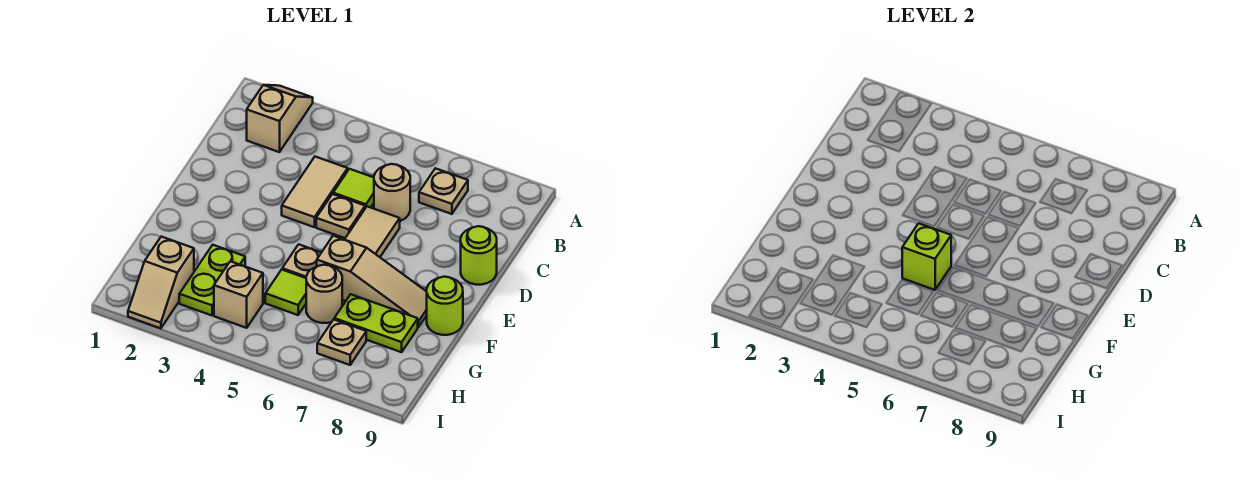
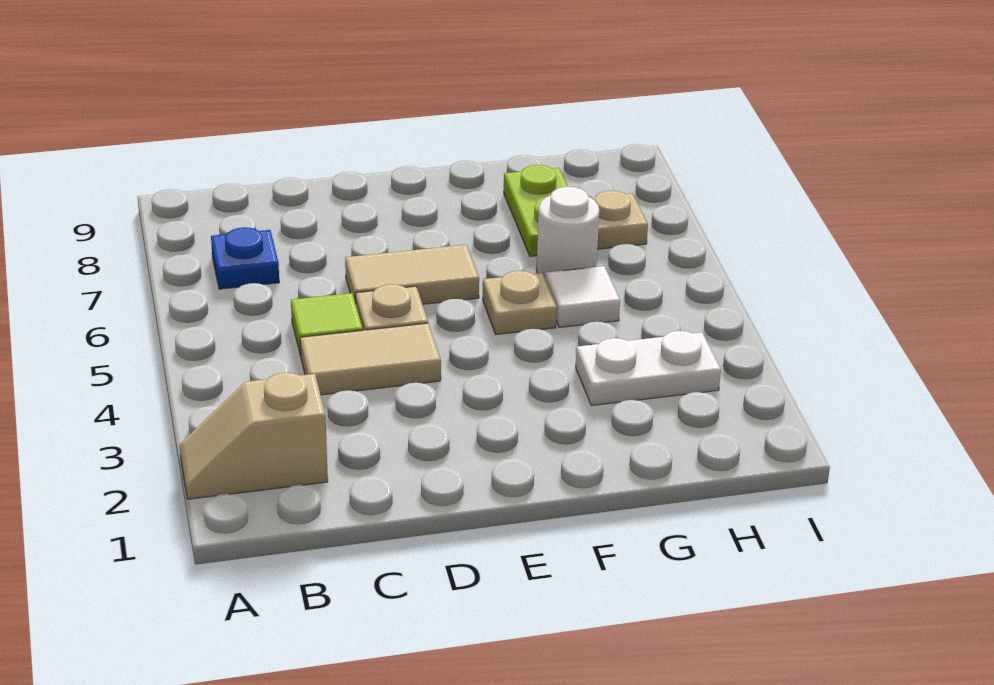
tan plate B7 level 1 -> blue plate B7 level 1
tan round brick C6 level 1 -> none
lime round brick D9 level 1 -> none
lime brick F5 level 2 -> none
tan slope F6:F8 level 1 top 6 -> none
lime round brick F9 level 1 -> none
lime plate G3:H3 level 1 -> white plate G3:H3 level 1
lime tile G5 level 1 -> white tile G5 level 1
tan round brick G6 level 1 -> white round brick G6 level 1
tan slope H2:I2 level 1 top H -> none
tan brick H4 level 1 -> none

